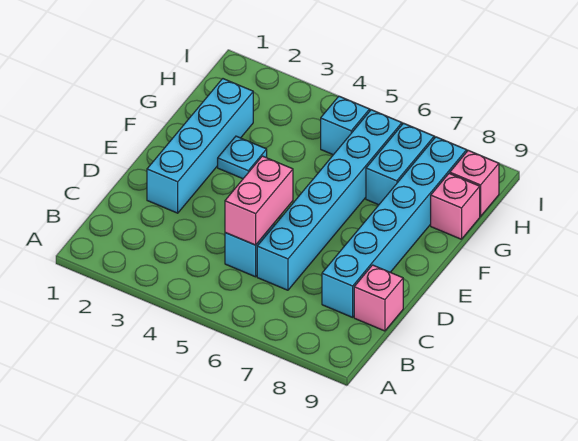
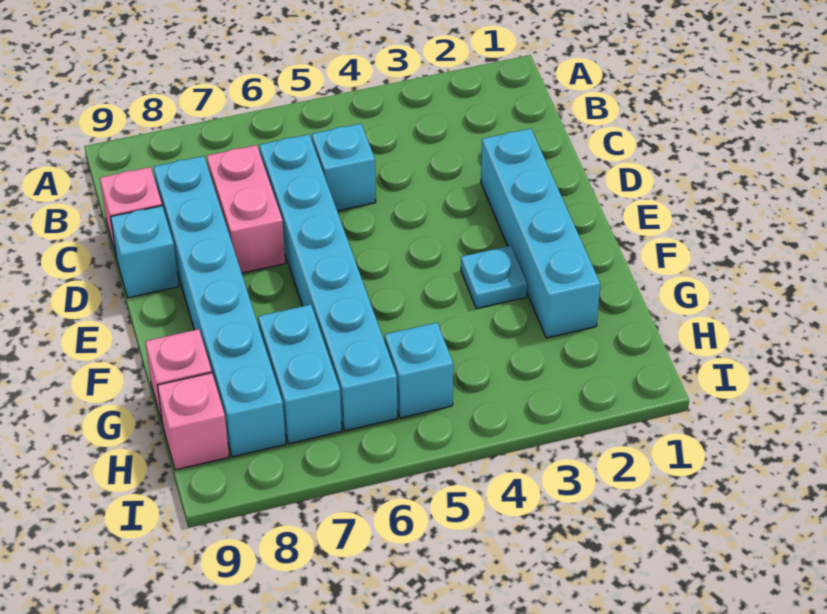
pink brick C5:D5 level 2 -> pink brick C7:D7 level 1
none -> cyan brick D9 level 1

